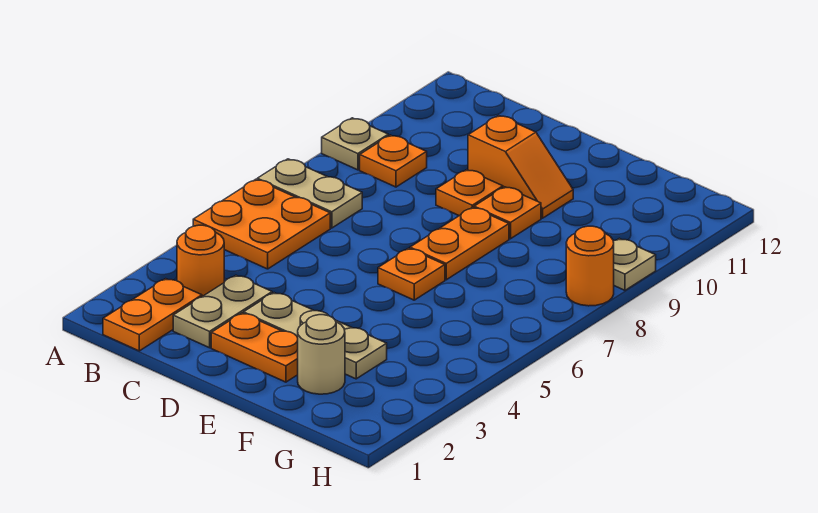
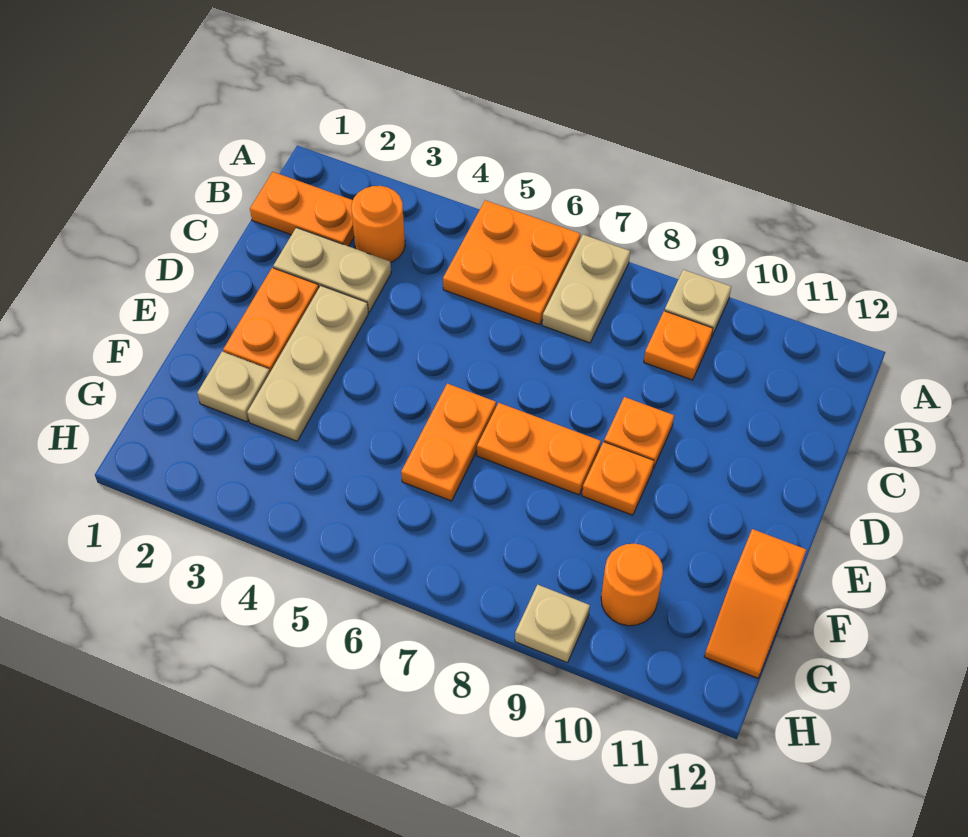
orange slope D10:E10 level 1 top D -> orange slope F12:G12 level 1 top F
orange plate E6 level 1 -> orange plate E6:F6 level 1
tan round brick F2 level 1 -> tan plate F2 level 1
orange round brick H8 level 1 -> orange round brick G10 level 1

